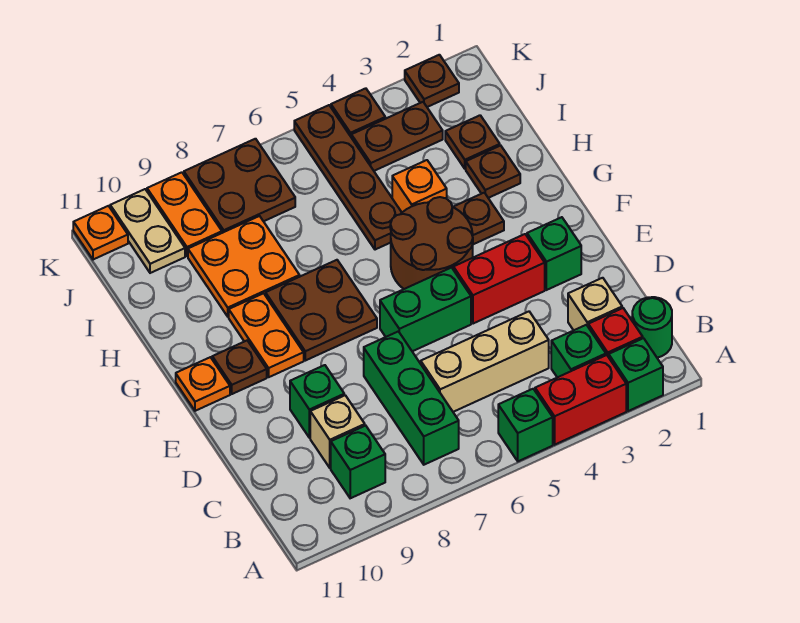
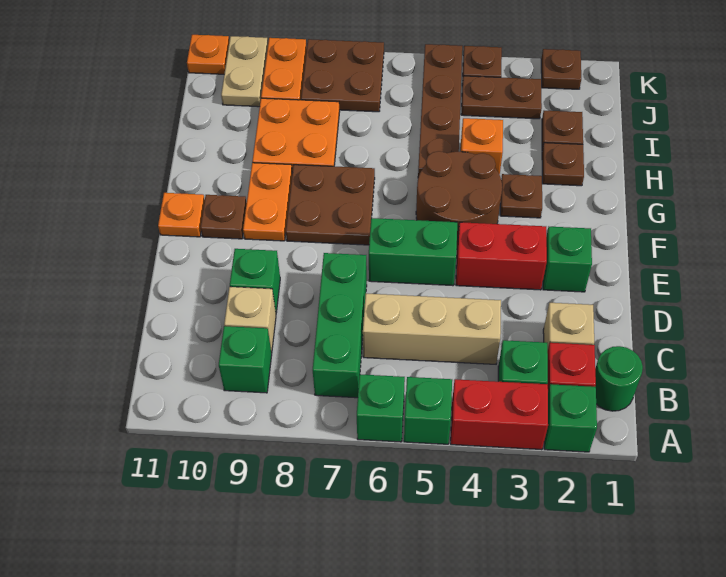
none -> green brick A6 level 1

